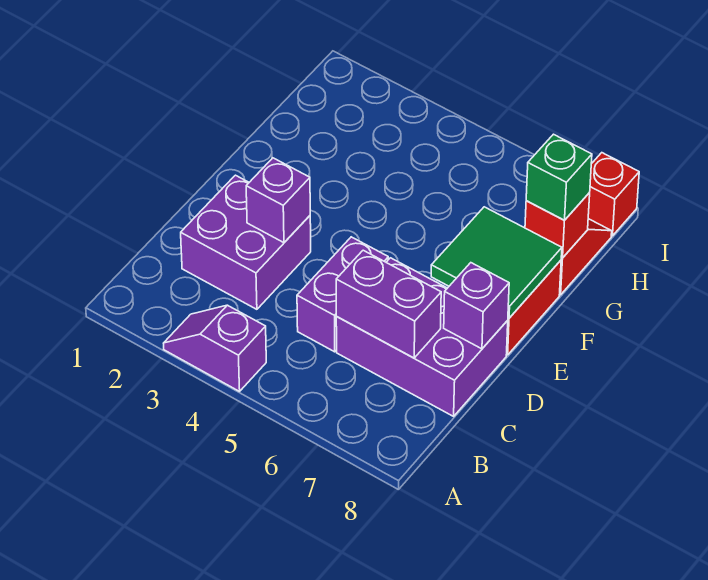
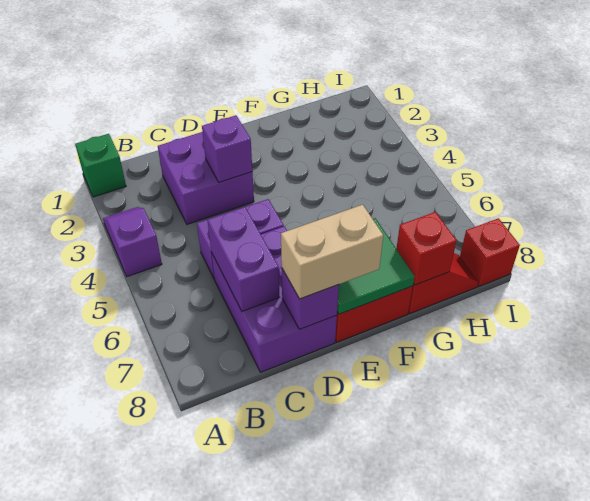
none -> tan brick D8:E8 level 3
green brick G8 level 3 -> green brick A1 level 1

